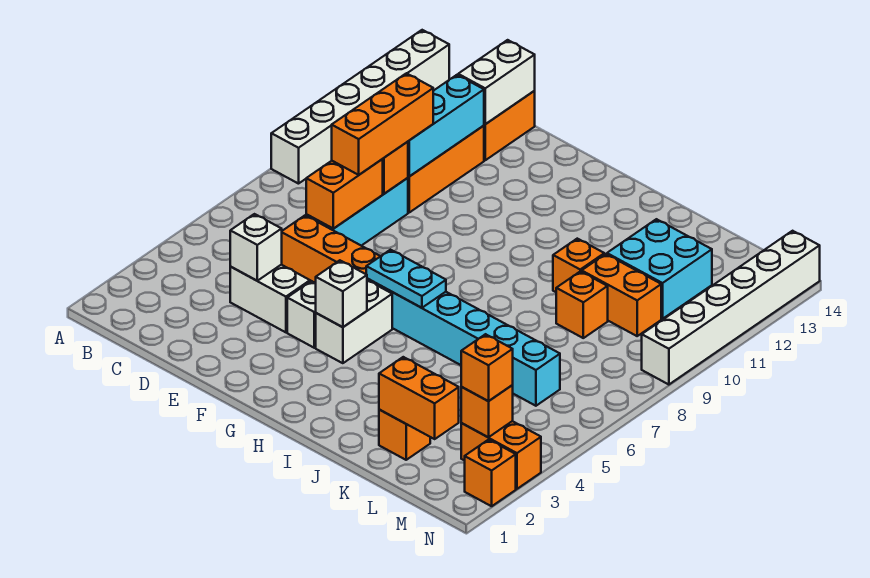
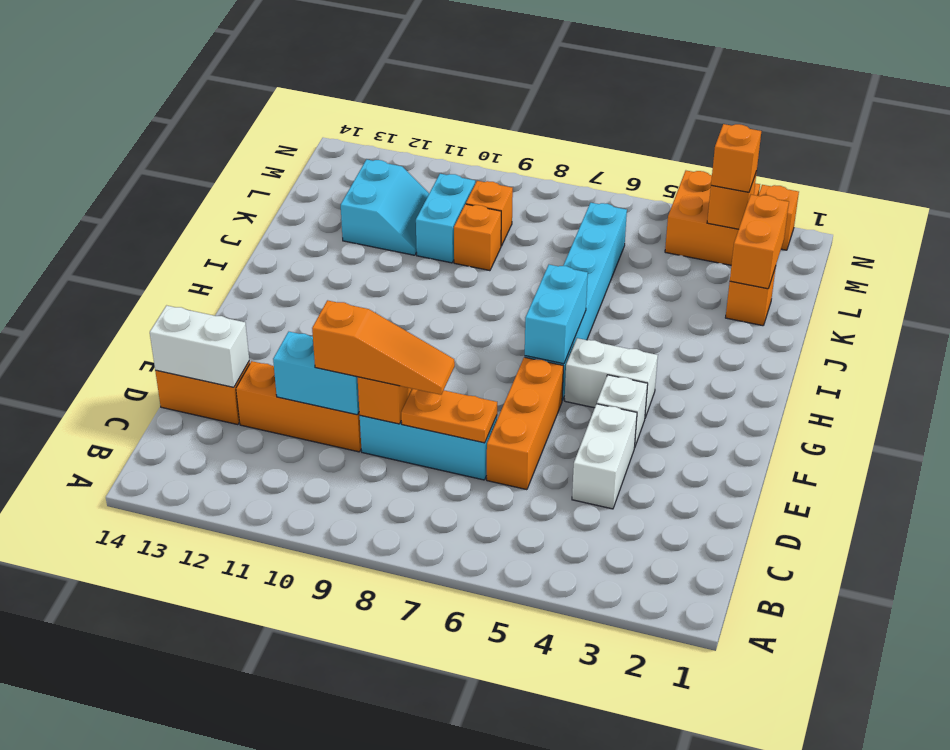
white brick A9:A14 level 1 -> none
white brick D4 level 2 -> none
orange brick D7:D8 level 2 -> orange plate D7:D8 level 2
orange brick D8:D10 level 3 -> orange slope D8:D10 level 3 top 10
cyan brick D10:D12 level 2 -> cyan brick D10:D11 level 2
white brick G4 level 2 -> none
cyan plate G6:H6 level 2 -> cyan brick G6:H6 level 2
orange brick J10 level 1 -> orange brick L9 level 1
orange brick K10:L10 level 1 -> cyan brick K10:L10 level 1
cyan brick K11:L12 level 1 -> cyan slope K11:L12 level 1 top 12
orange brick M3:N3 level 1 -> orange brick M3:N4 level 1
white brick N9:N14 level 1 -> none

